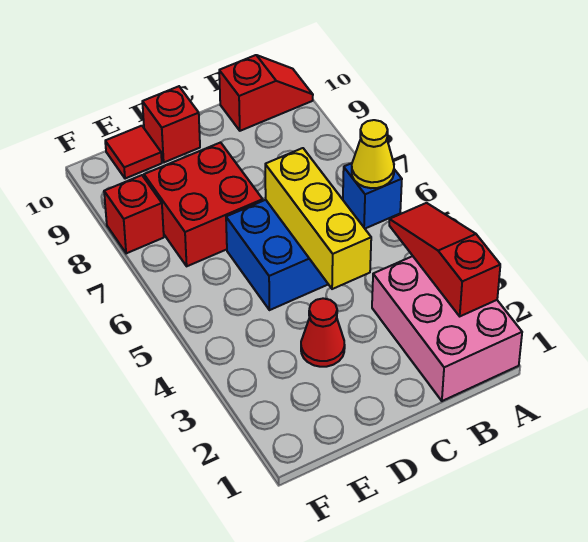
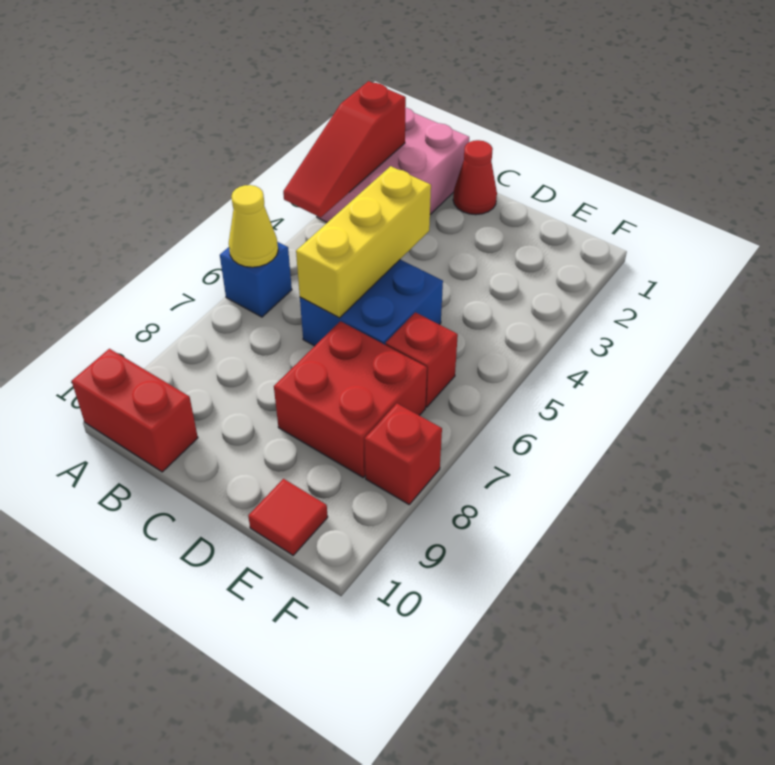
red slope A10:B10 level 1 top B -> red brick A10:B10 level 1
red cone D3 level 1 -> red cone C1 level 1
red brick D10 level 1 -> red brick E6 level 1

